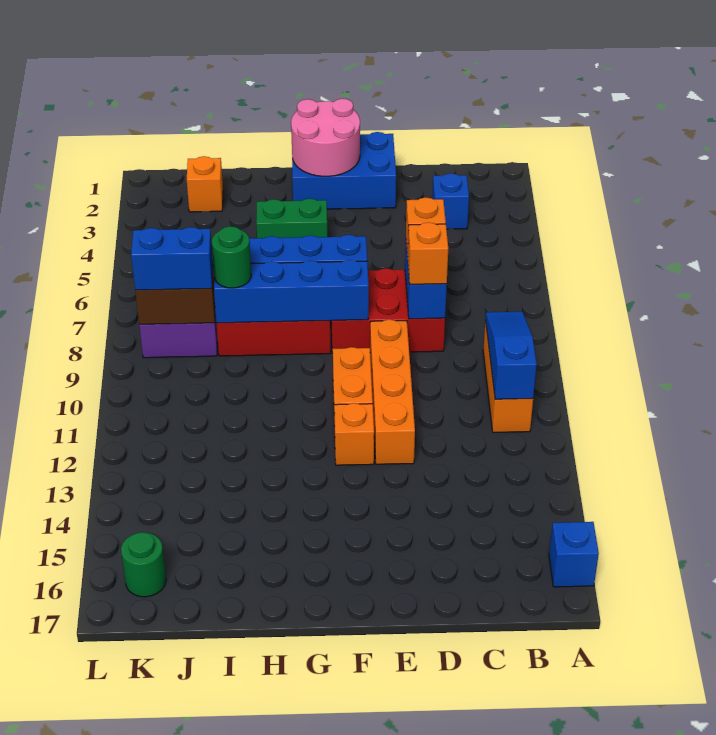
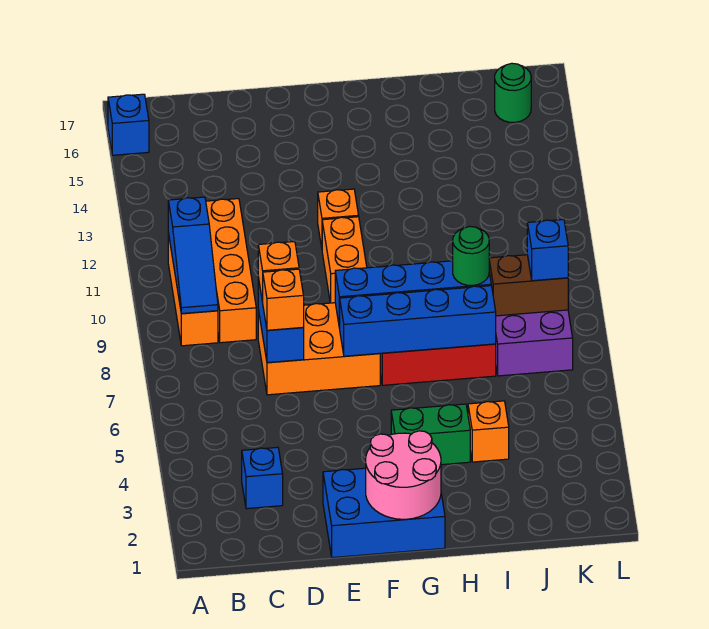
red brick D7:F8 level 1 -> orange brick D7:F8 level 1
orange brick E9:E12 level 1 -> orange brick C9:C12 level 1
orange brick J2 level 1 -> orange brick I4 level 1
blue brick J8:K8 level 3 -> blue brick K8 level 3

